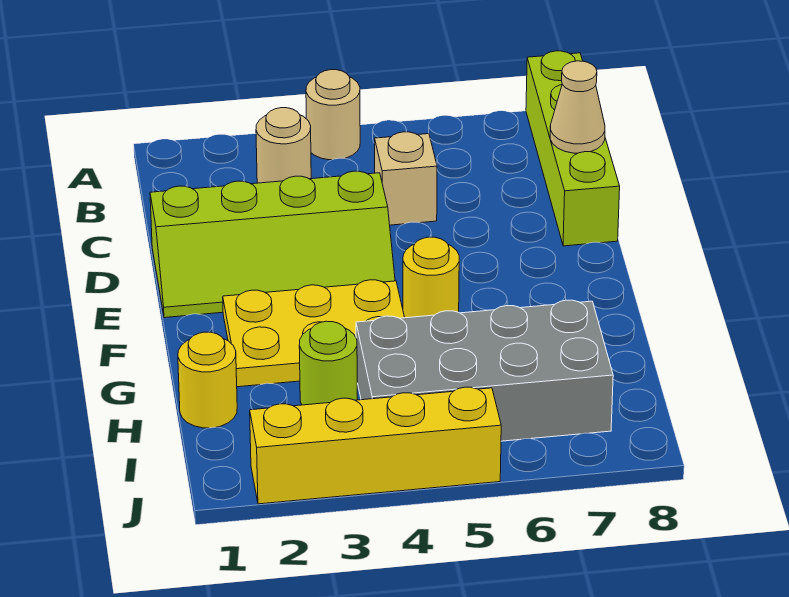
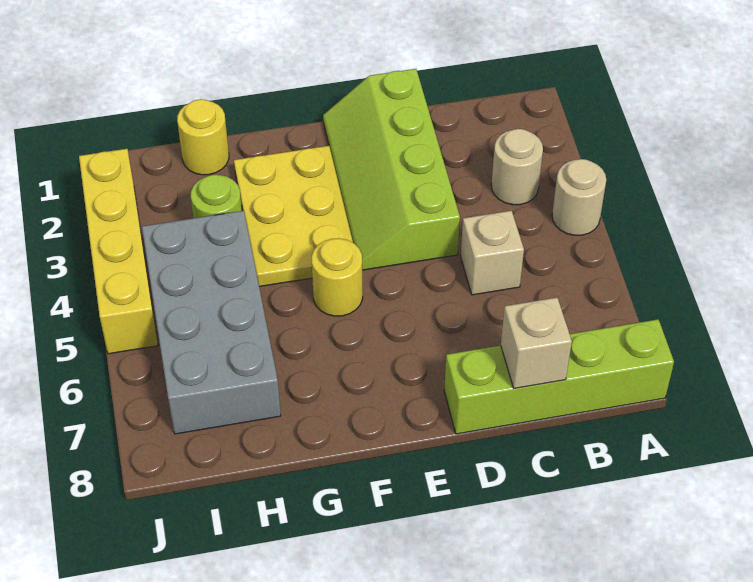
tan cone C8 level 2 -> tan brick C8 level 2

